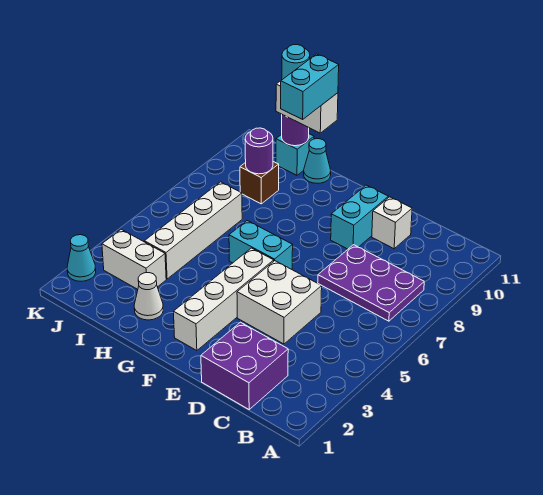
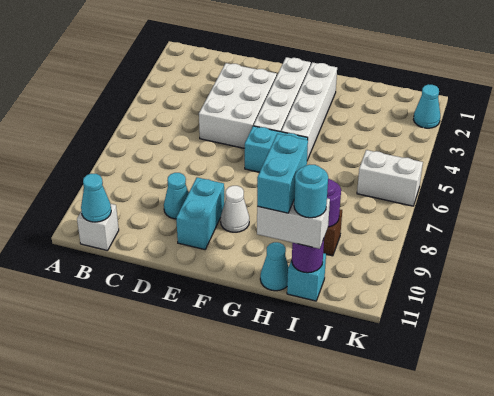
purple plate B7:D8 level 1 -> none
none -> cyan cone B11 level 2
purple brick C1:D2 level 1 -> none
white brick D4:E5 level 1 -> white brick D3:E5 level 1
none -> cyan cone D9 level 1
white brick D10 level 1 -> white brick B11 level 1
white cone H2 level 1 -> white cone F9 level 1
white brick I3:J3 level 1 -> white brick J6:K6 level 1
white brick I4:I7 level 1 -> white brick G2:G5 level 1

